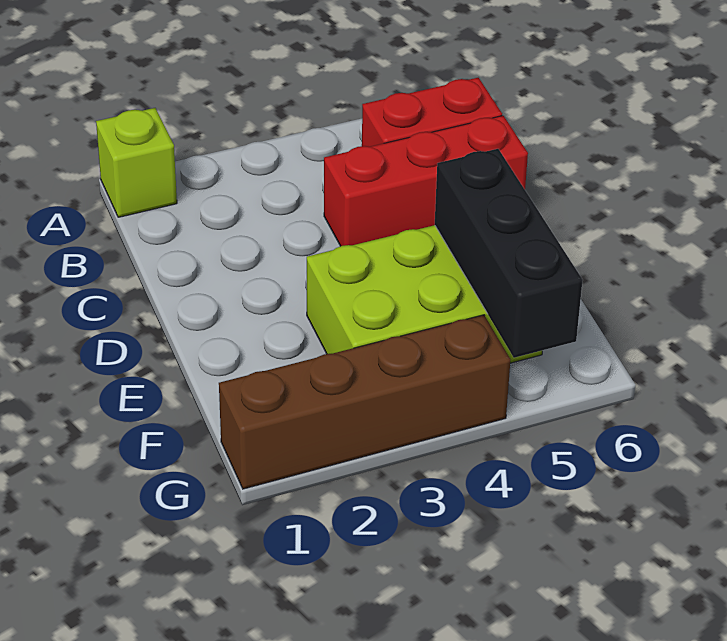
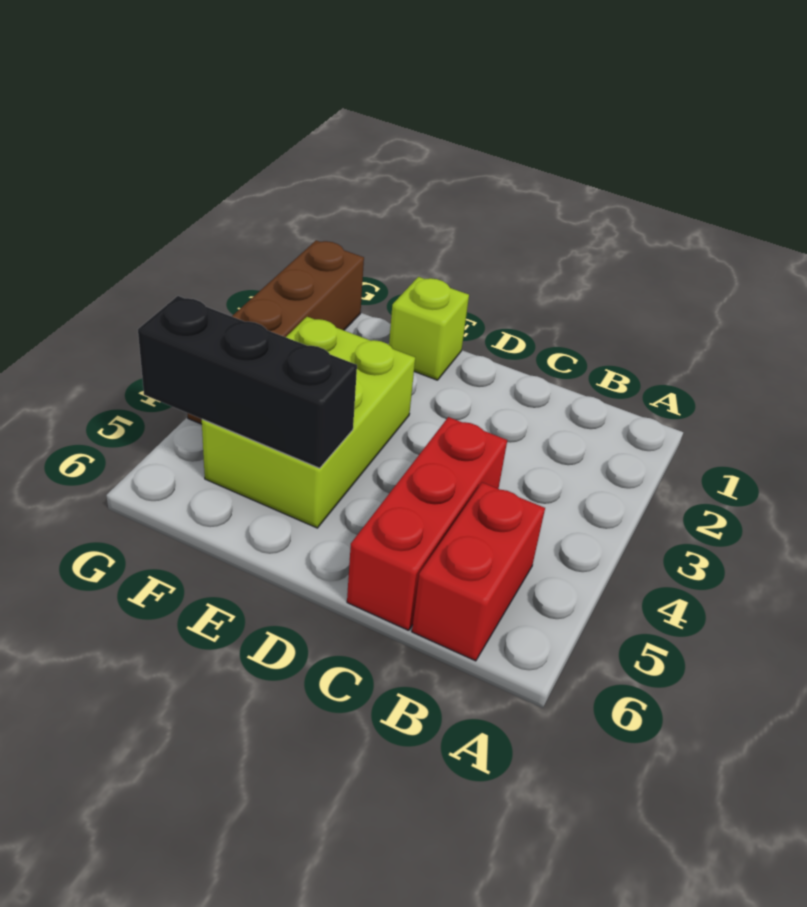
lime brick A1 level 1 -> lime brick E1 level 1

